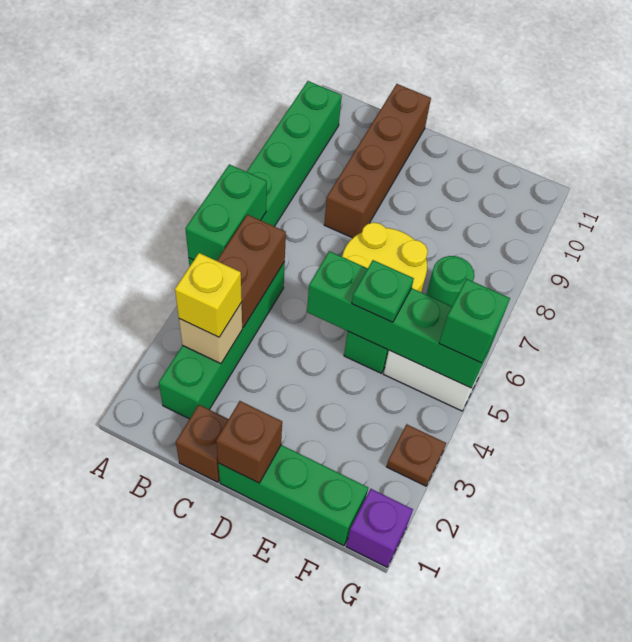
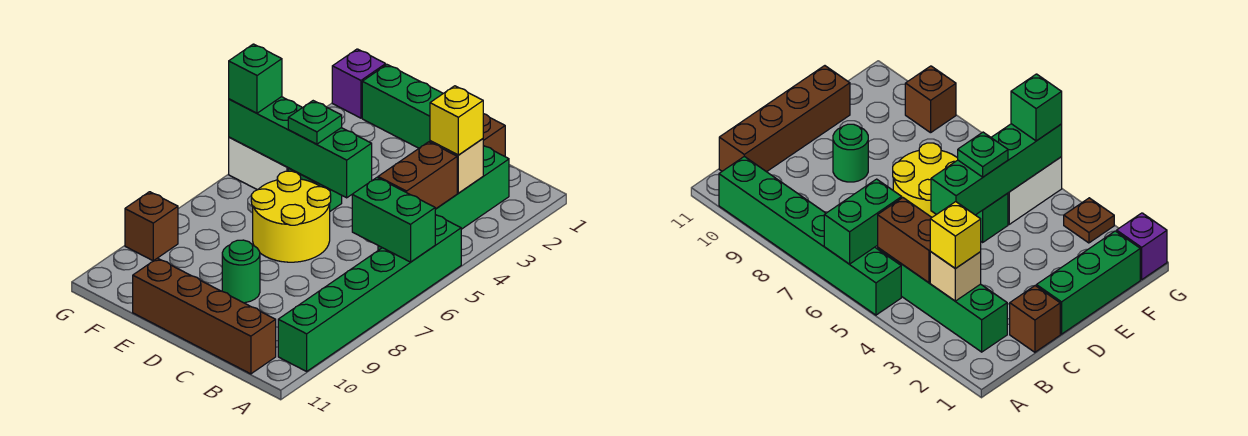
green brick A5:A6 level 2 -> green brick A6:B6 level 2
brown brick C8:C11 level 1 -> brown brick B11:E11 level 1
brown brick D1 level 2 -> brown brick G9 level 1
green round brick F7 level 1 -> green round brick D9 level 1

